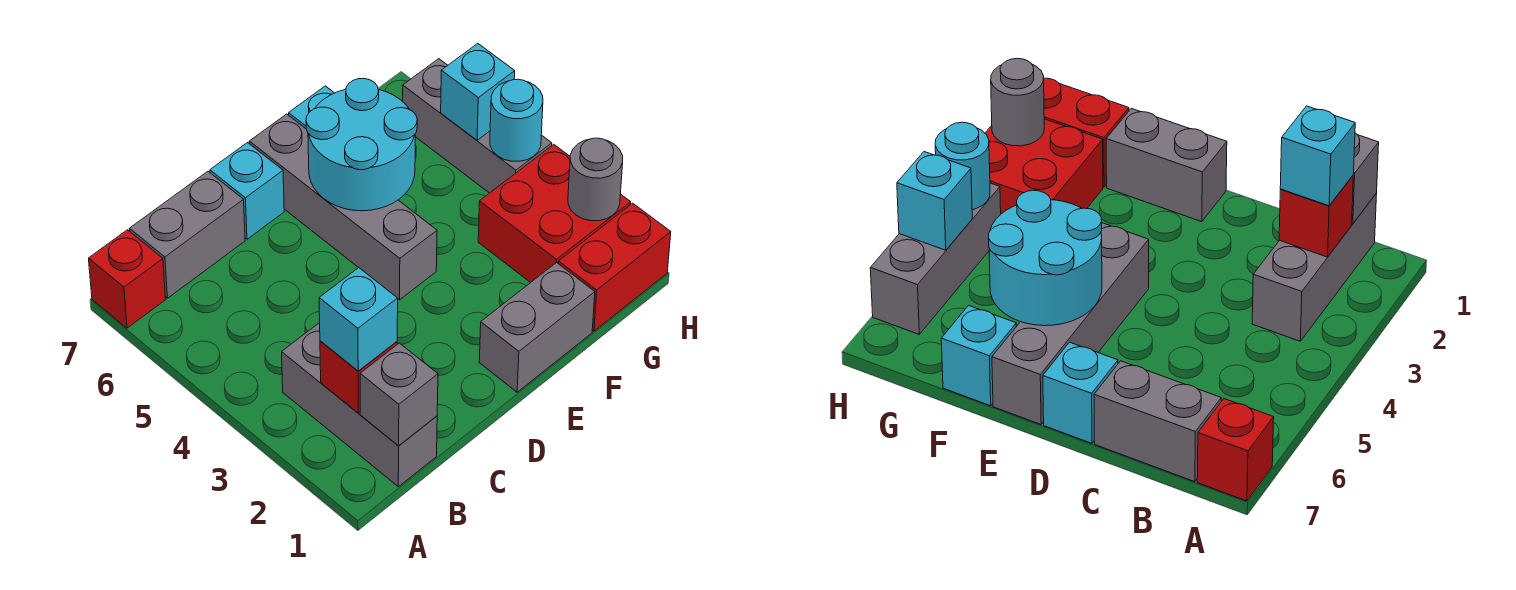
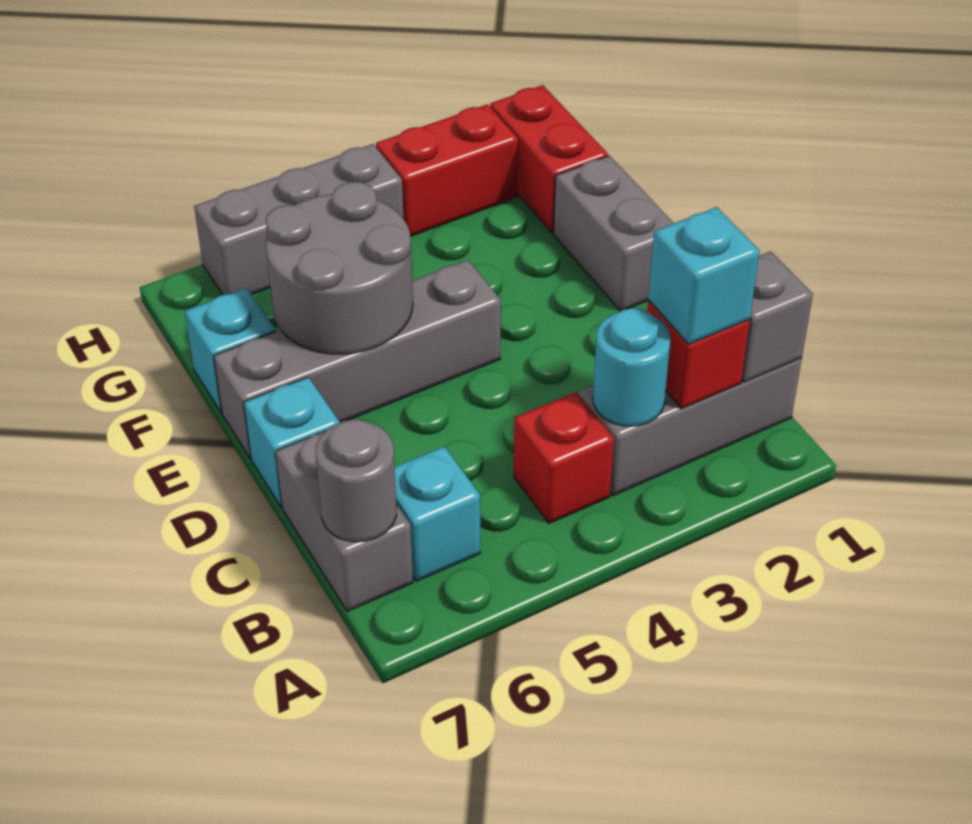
red brick A7 level 1 -> red brick B4 level 1
cyan round brick E5:F6 level 2 -> grey round brick E5:F6 level 2
red brick G2:H3 level 1 -> red brick H2:H3 level 1
grey round brick H2 level 2 -> grey round brick B7 level 2
cyan round brick H4 level 2 -> cyan round brick B3 level 2
cyan brick H5 level 2 -> cyan brick B6 level 1

